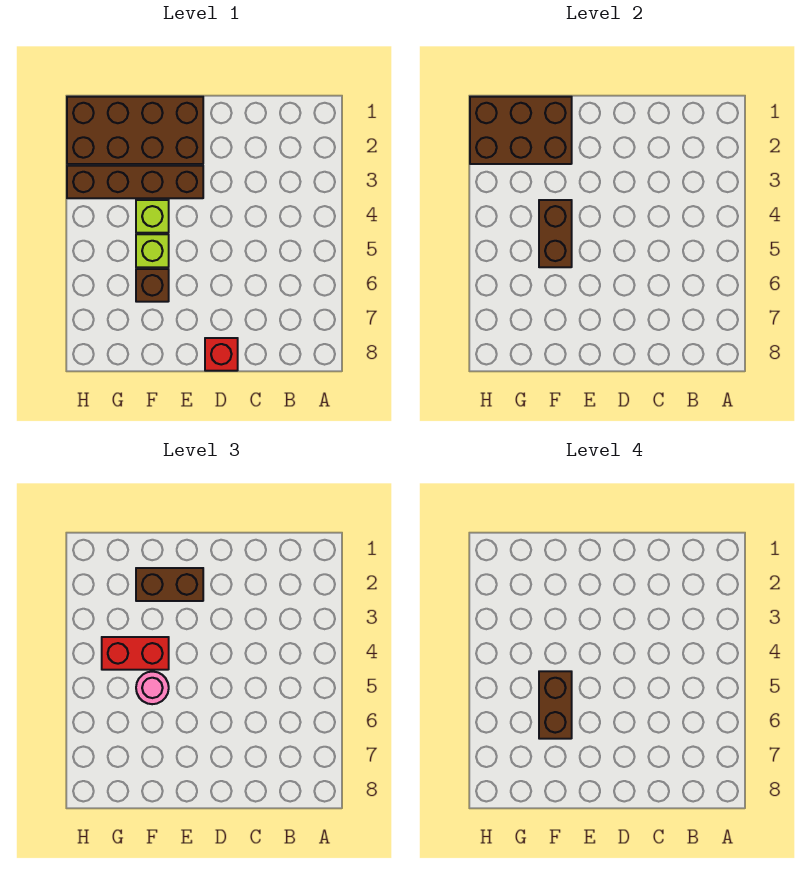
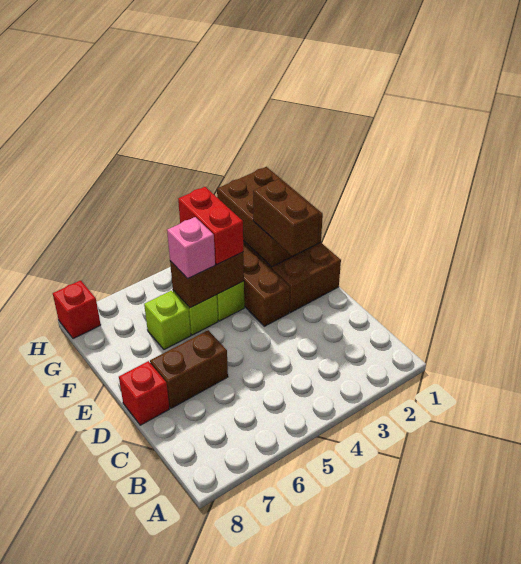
pink round brick F5 level 3 -> pink brick F5 level 3
brown brick F5:F6 level 4 -> brown brick D6:D7 level 1
brown brick F6 level 1 -> lime brick F6 level 1
none -> red brick H8 level 1

